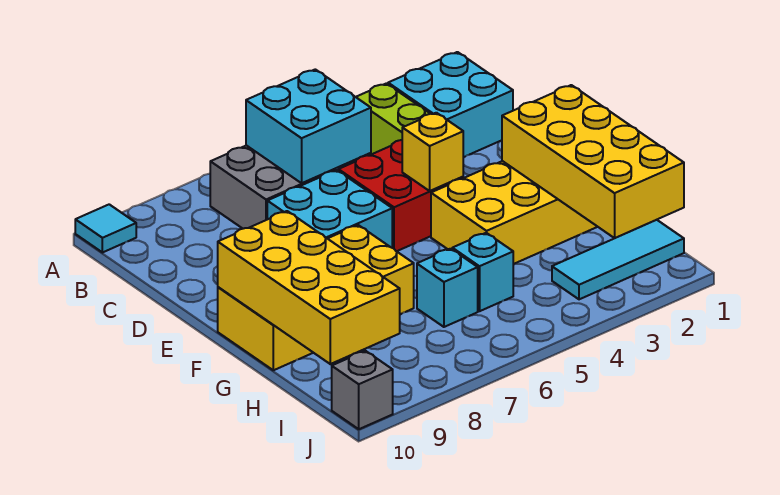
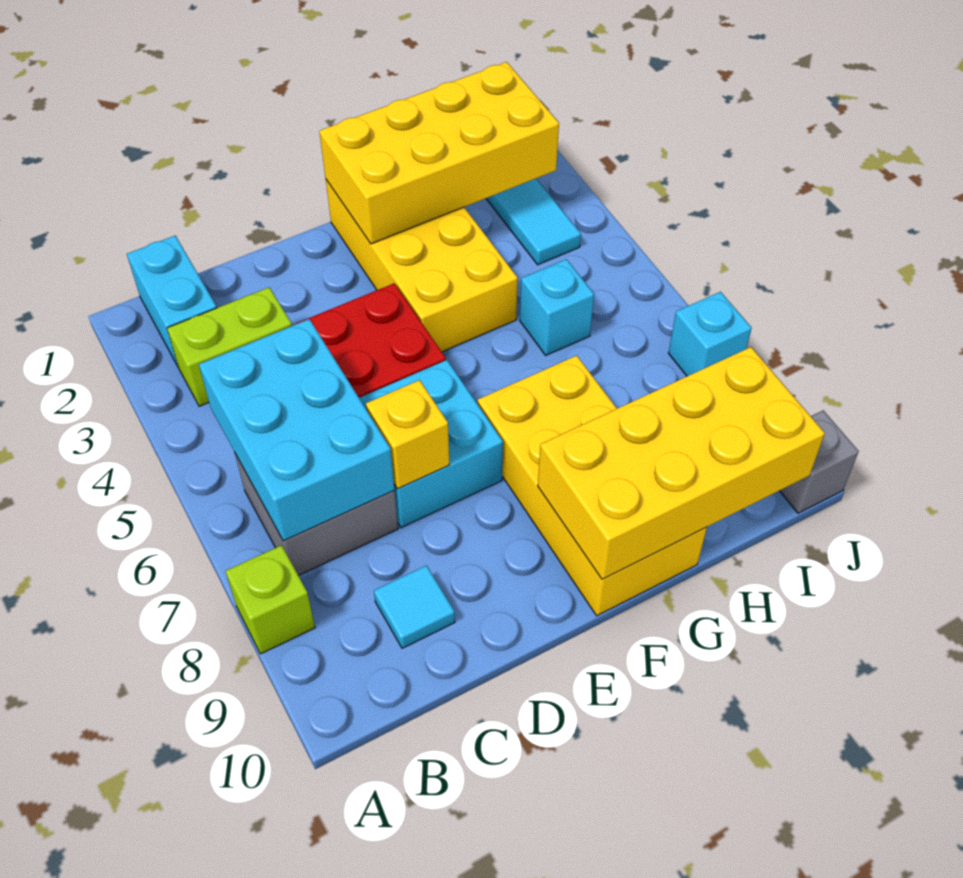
none -> lime brick A8 level 1
cyan tile A10 level 1 -> cyan tile C9 level 1
cyan brick B1:C2 level 1 -> cyan brick B1:B2 level 1
cyan brick B5:C6 level 2 -> cyan brick B5:C7 level 2
yellow brick E4 level 2 -> yellow brick D7 level 2
cyan brick H6 level 1 -> cyan brick J7 level 1

